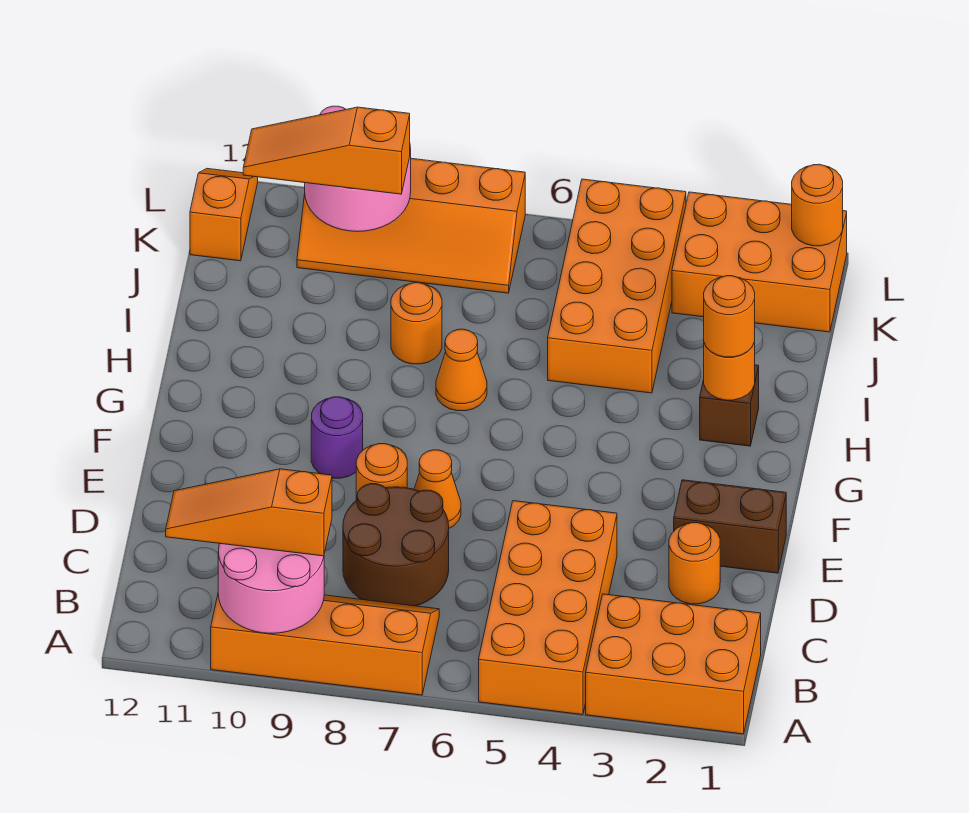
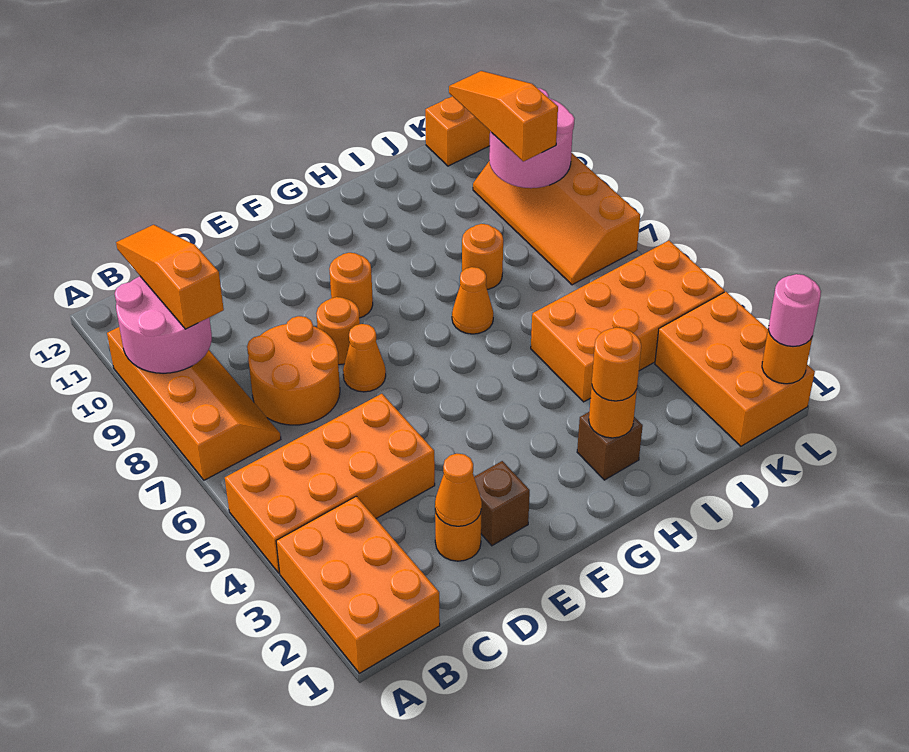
brown round brick C7:D8 level 1 -> orange round brick C7:D8 level 1
none -> orange cone D2 level 2
brown brick E1:E2 level 1 -> brown brick E2 level 1
purple round brick F9 level 1 -> orange round brick F9 level 1
none -> pink round brick L1 level 3

